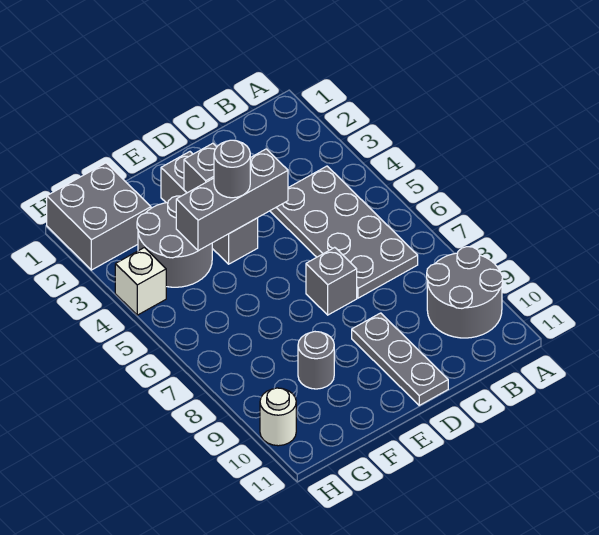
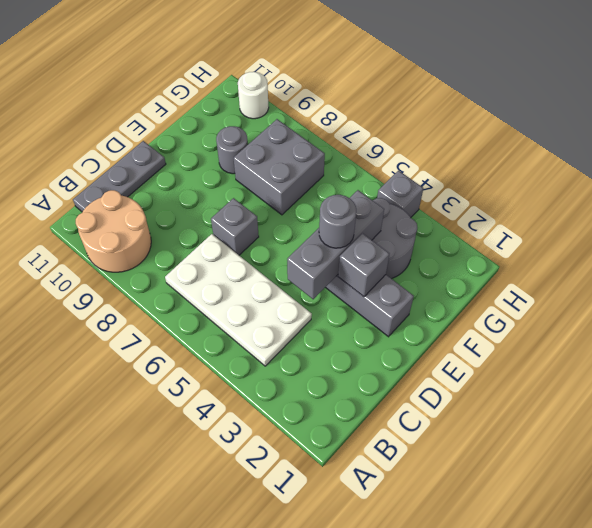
grey round brick A9:B10 level 1 -> tan round brick A9:B10 level 1
grey plate B4:C7 level 1 -> white plate B4:C7 level 1
grey plate D9:D11 level 1 -> grey plate B11:D11 level 1
grey brick G1:H2 level 1 -> grey brick F7:G8 level 1
white brick H4 level 1 -> grey brick H4 level 1

